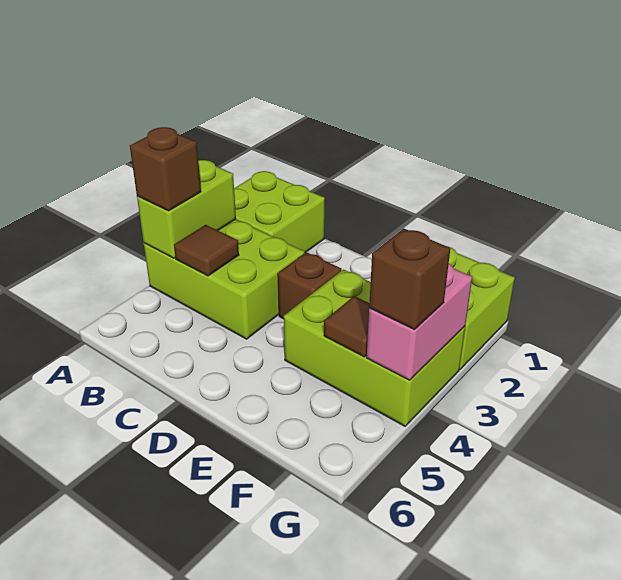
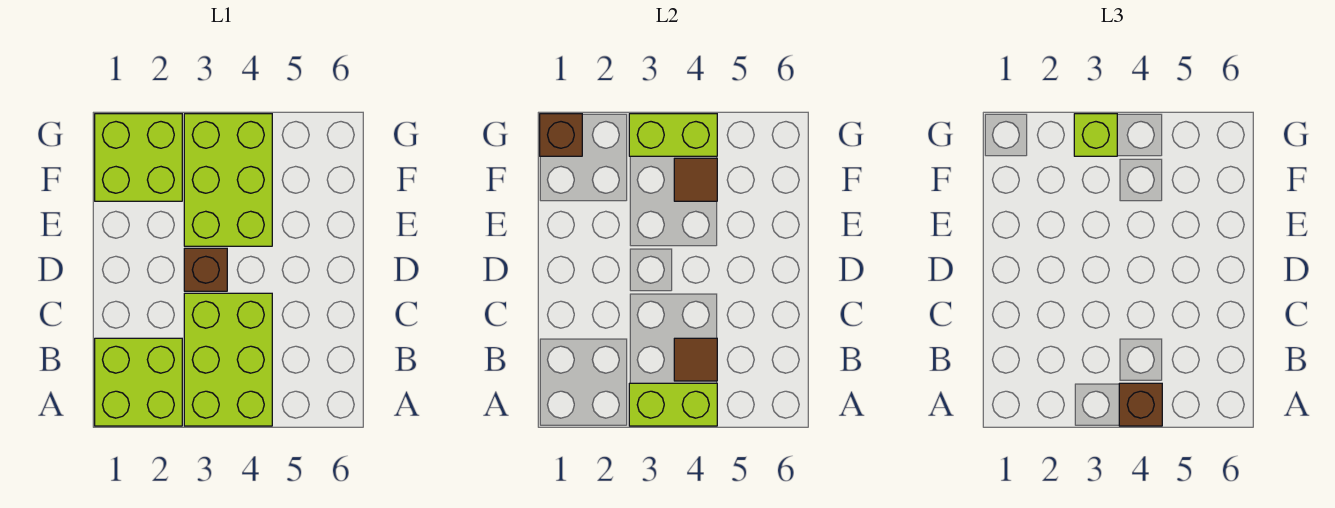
pink brick G3:G4 level 2 -> lime brick G3:G4 level 2
none -> lime brick G3 level 3
brown brick G4 level 3 -> brown brick G1 level 2

